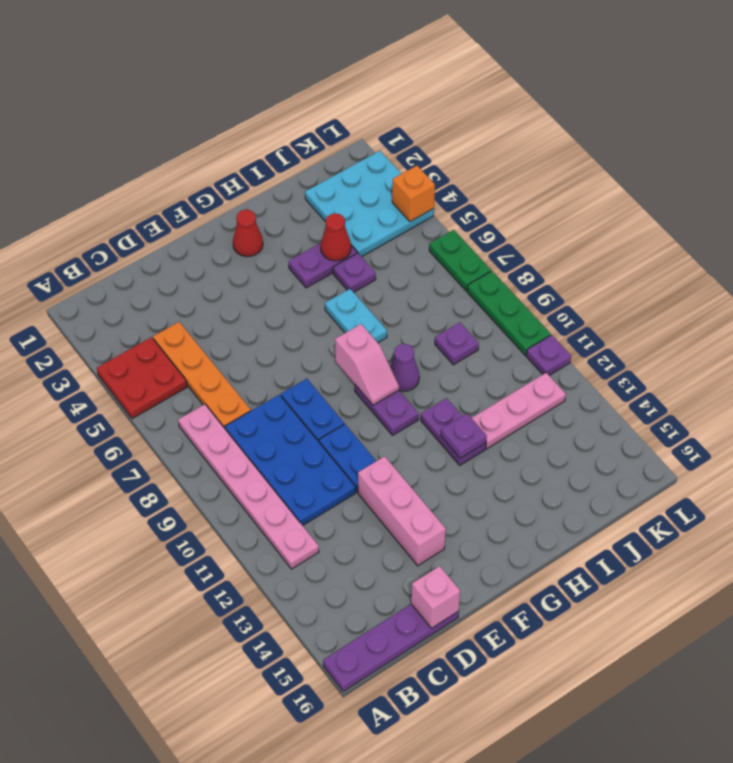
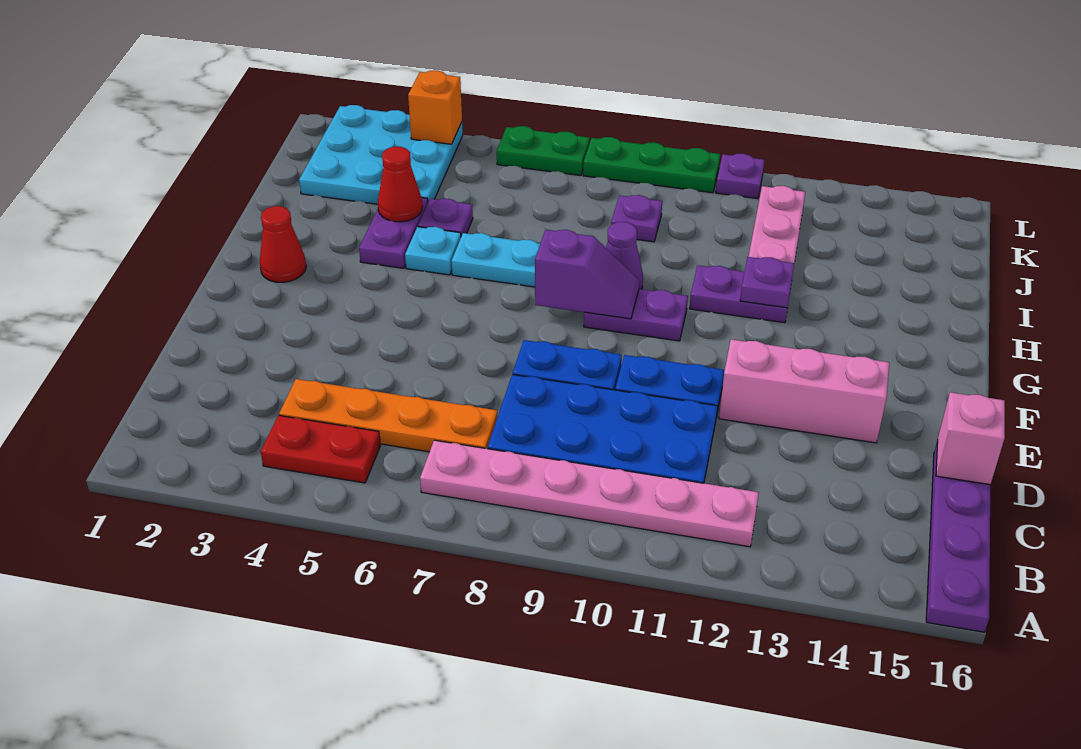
red plate A4:B5 level 1 -> red plate B4:B5 level 1
pink slope G8:G9 level 2 top 8 -> purple slope G8:G9 level 2 top 8
none -> cyan plate H5 level 1

